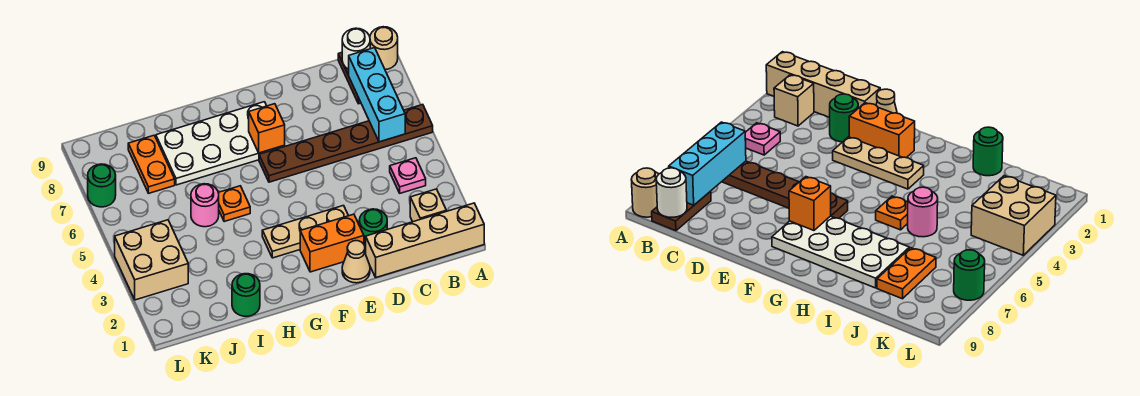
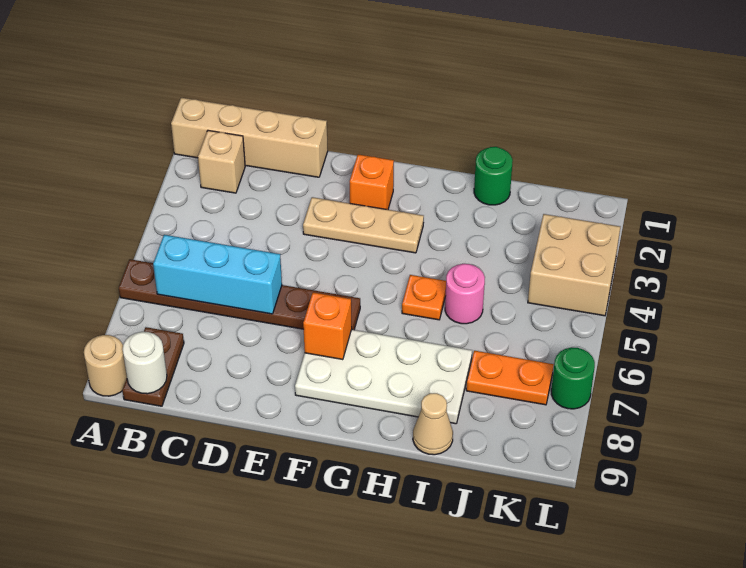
pink plate B4 level 1 -> none
cyan brick B6:B8 level 2 -> cyan brick B6:D6 level 2
green round brick D2 level 1 -> none
tan cone E1 level 1 -> tan cone I9 level 1
orange brick E2:F2 level 1 -> orange brick F2 level 1
orange plate J7:J8 level 1 -> orange plate J7:K7 level 1

